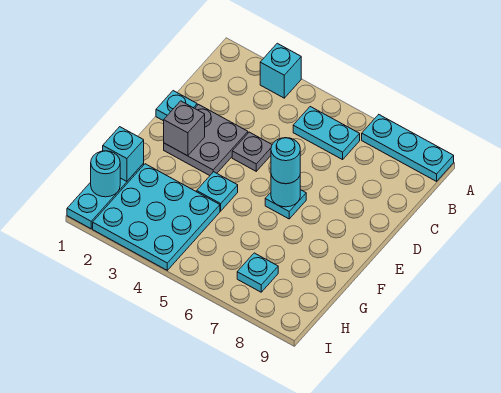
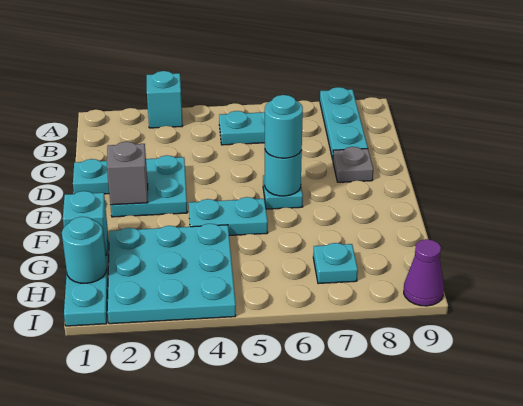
cyan plate A7:A9 level 1 -> cyan plate A8:C8 level 1
grey plate D2:E3 level 1 -> cyan plate D2:E3 level 1
grey plate D4 level 1 -> grey plate D8 level 1
cyan plate F4 level 1 -> cyan plate F4:F5 level 1
none -> purple cone I9 level 1

